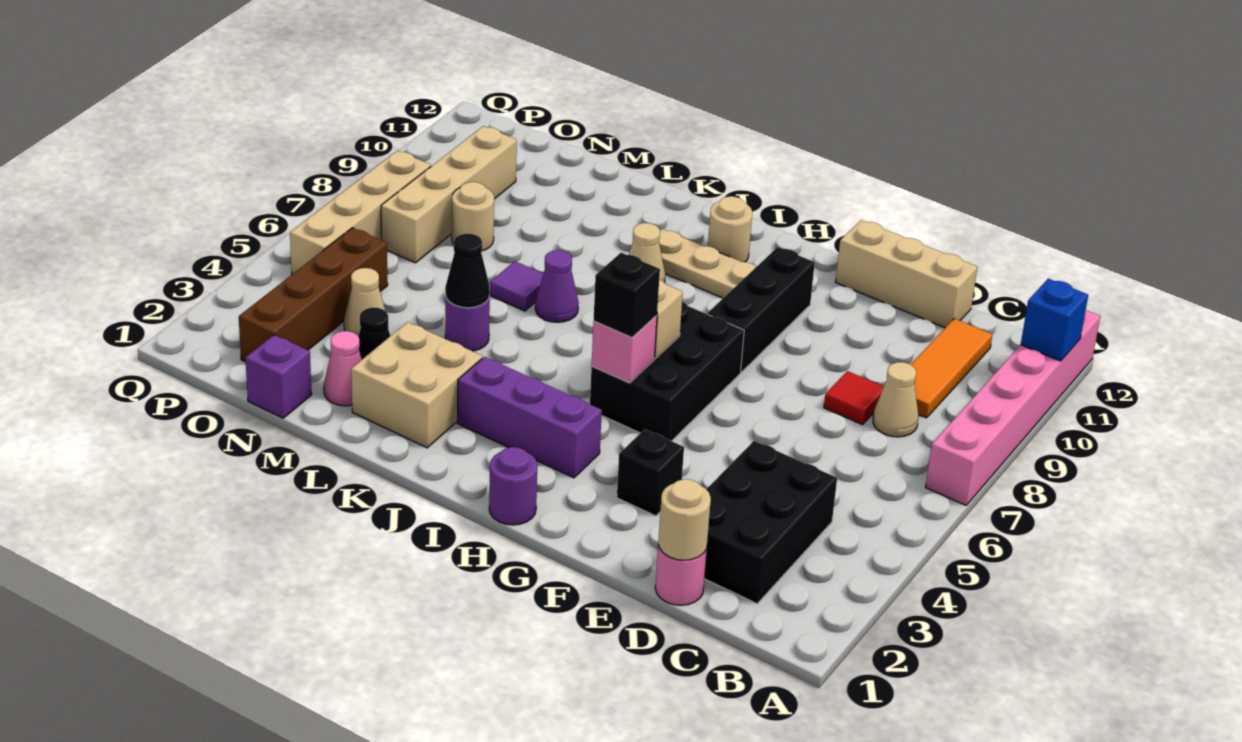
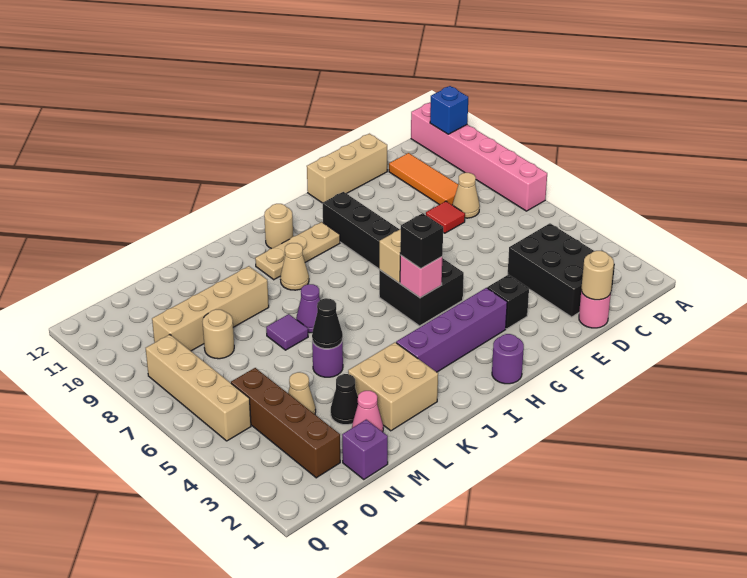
black brick G5:H7 level 1 -> black brick G5:H6 level 1
purple brick H3:J3 level 1 -> purple brick G3:J3 level 1
tan brick O7:O10 level 1 -> tan brick L9:O9 level 1

